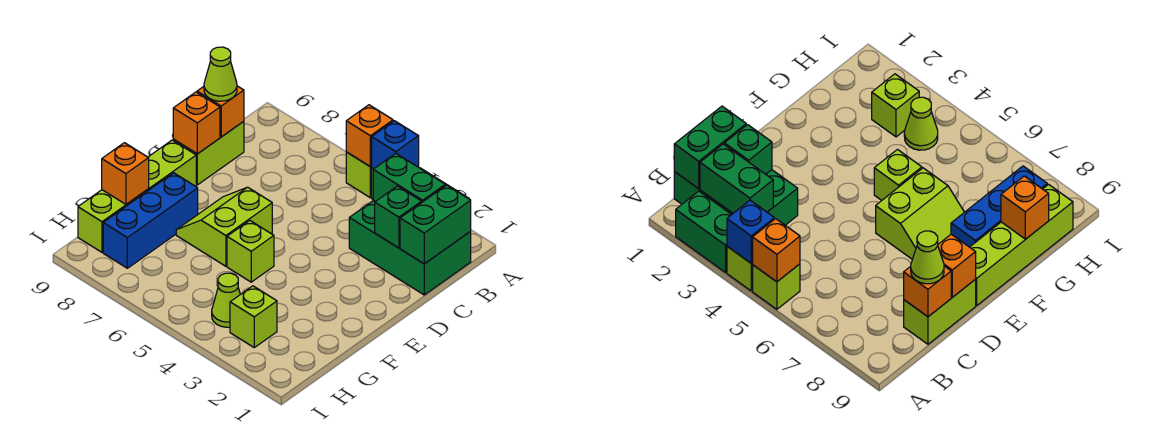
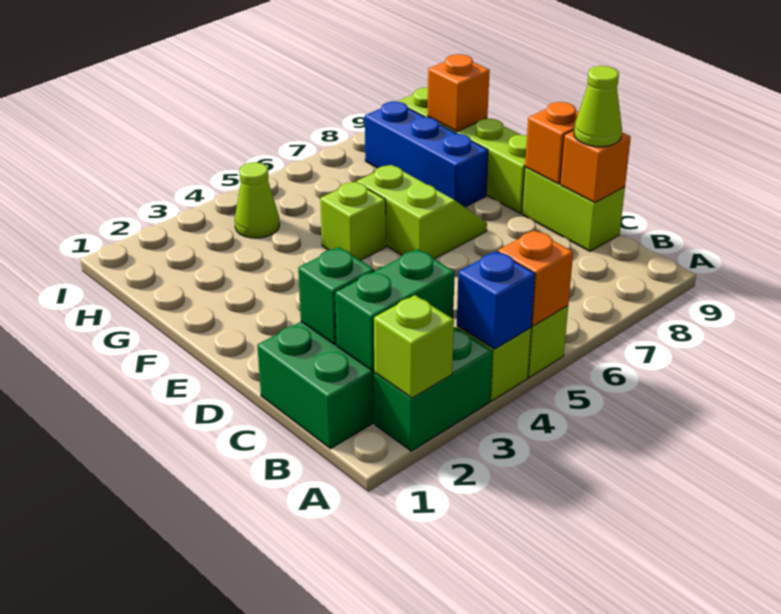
green brick B1:C1 level 2 -> none
lime brick H3 level 1 -> lime brick A2 level 2

